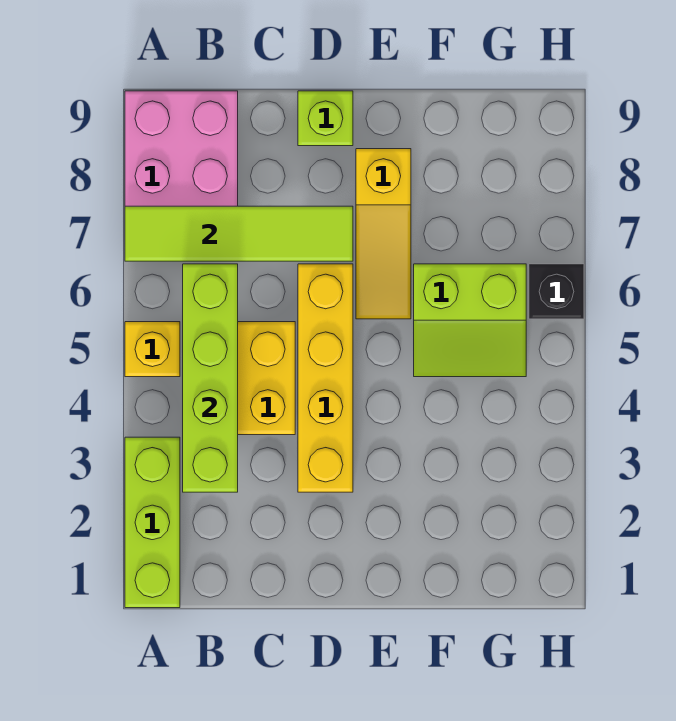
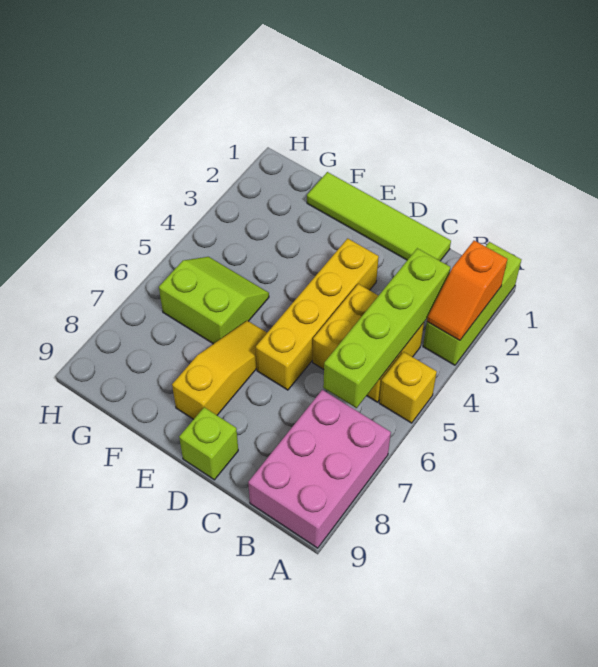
none -> orange slope A2:A3 level 2 top 2
lime tile A7:D7 level 2 -> lime tile C1:F1 level 1
black brick H6 level 1 -> none

